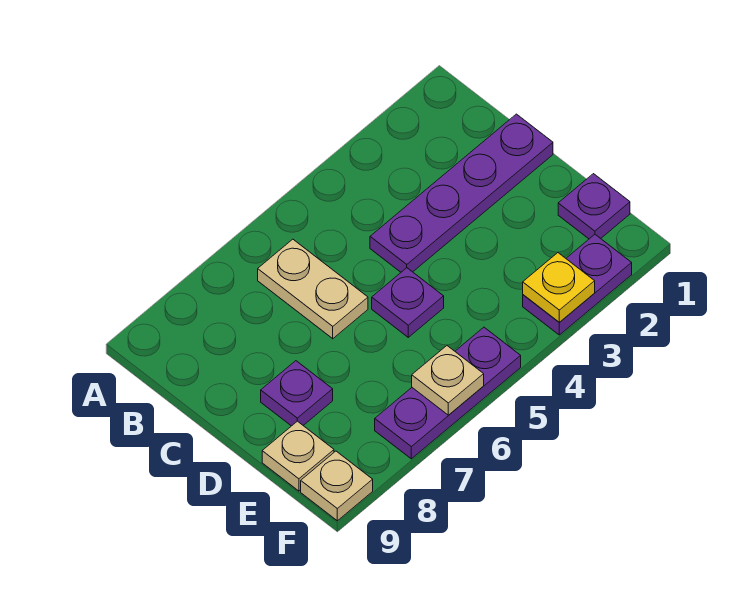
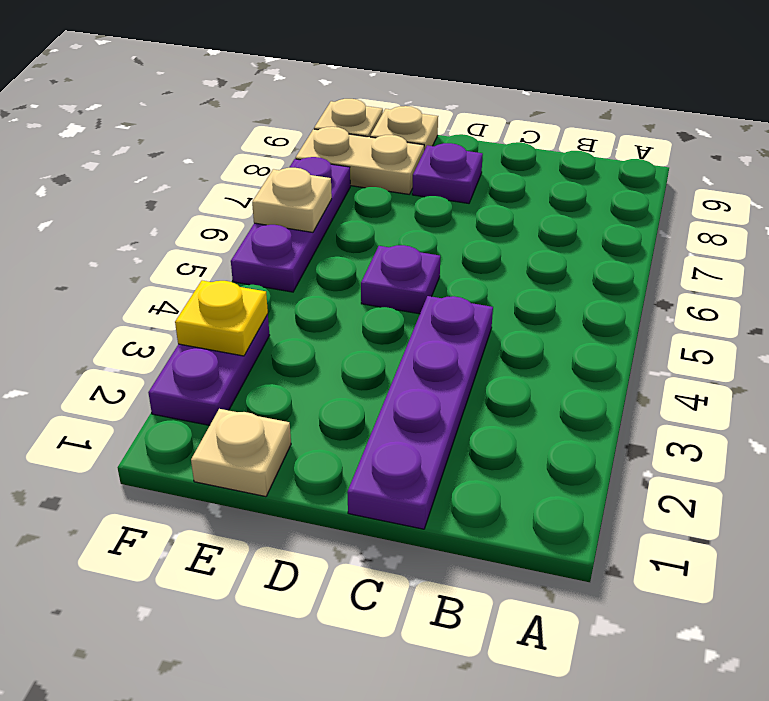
tan plate B6:C6 level 1 -> tan plate E8:F8 level 1
purple plate E1 level 1 -> tan plate E1 level 1

